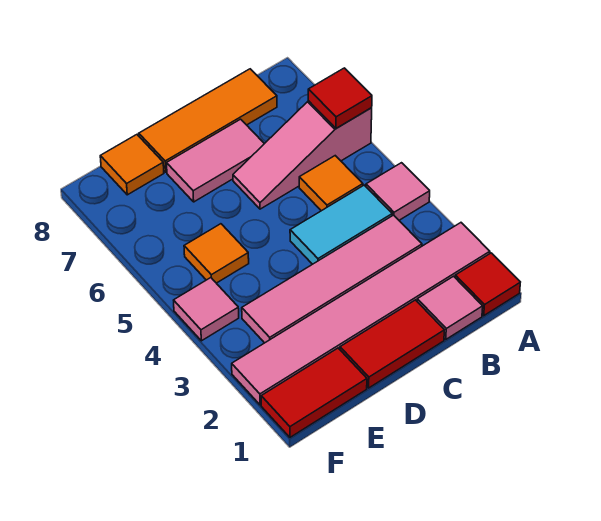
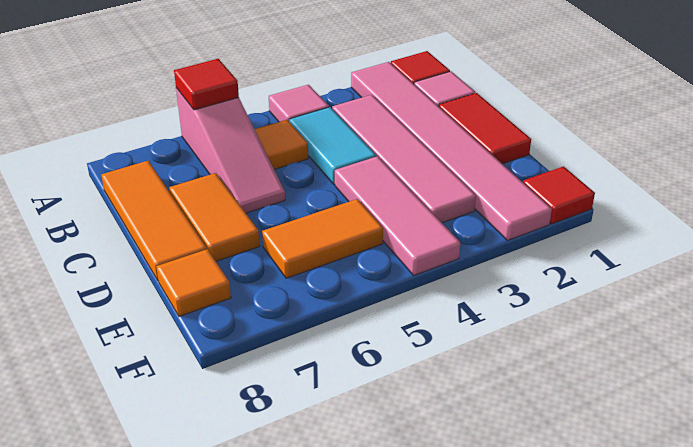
pink tile C7:D7 level 1 -> orange tile C7:D7 level 1
red tile E1:F1 level 1 -> red tile F1 level 1
orange tile E5 level 1 -> orange tile E5:E6 level 1
pink tile F4 level 1 -> pink tile D4:F4 level 1

